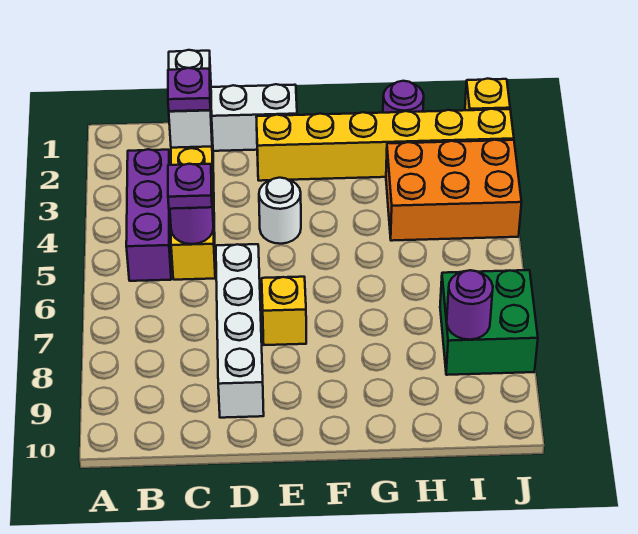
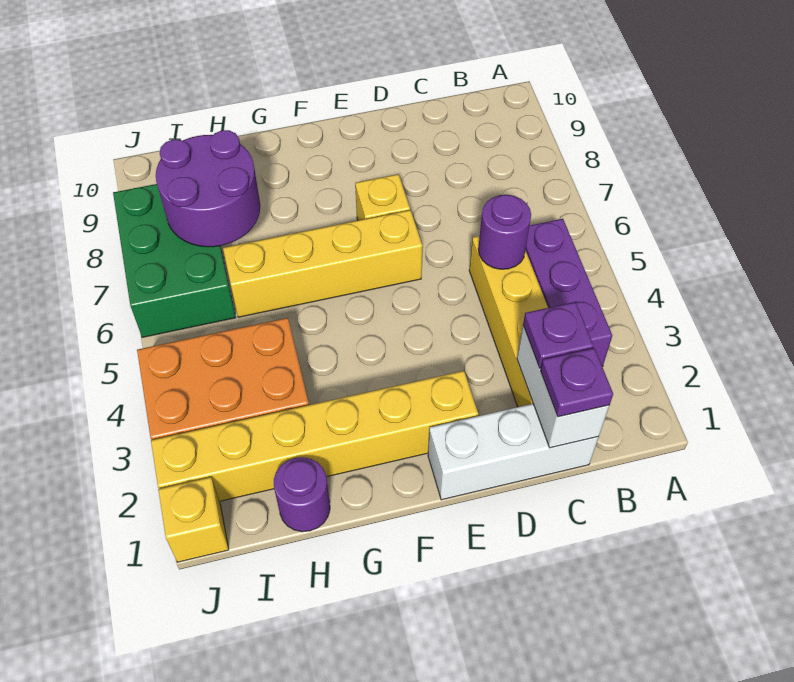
purple plate C5 level 3 -> purple plate C1 level 3
white brick D6:D9 level 1 -> none
white round brick E4 level 1 -> none
none -> yellow brick E6:H6 level 1
green brick I7:J8 level 1 -> green brick I6:J8 level 1
purple round brick I8 level 2 -> purple round brick H7:I8 level 2

